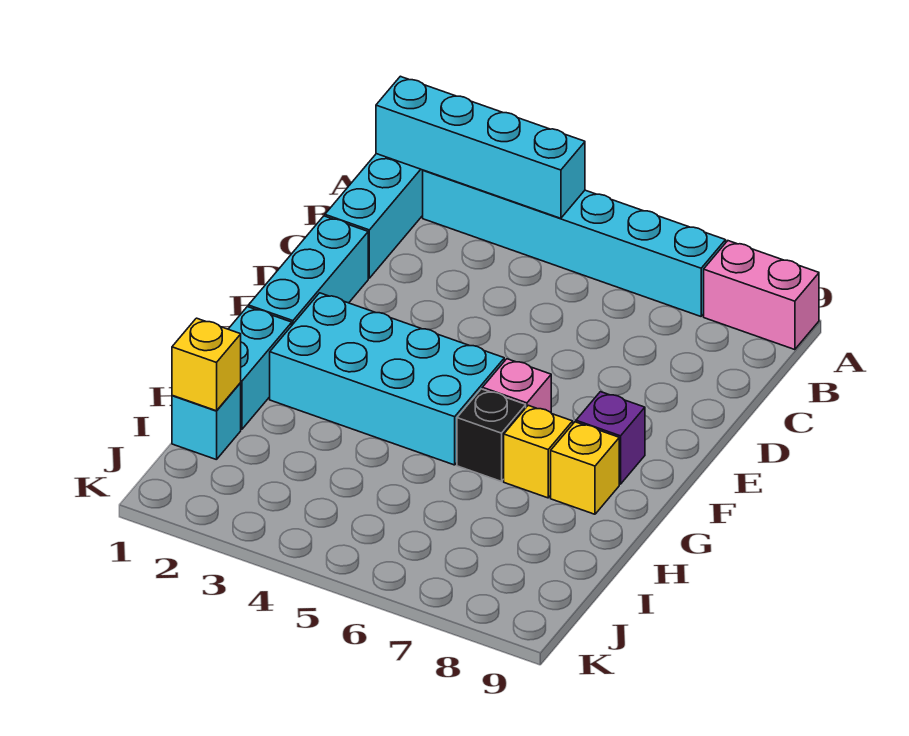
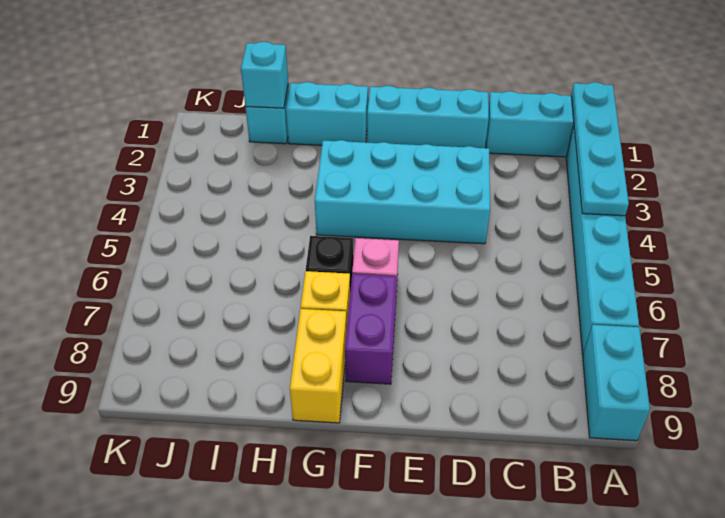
cyan brick A1:A4 level 2 -> cyan plate A1:A4 level 2
pink brick A8:A9 level 1 -> cyan brick A8:A9 level 1
cyan brick F2:G5 level 1 -> cyan brick D3:G4 level 1
purple brick F8 level 1 -> purple brick F7:F8 level 1
yellow brick G8 level 1 -> yellow brick G8:G9 level 1
yellow brick I1 level 2 -> cyan brick I1 level 2

